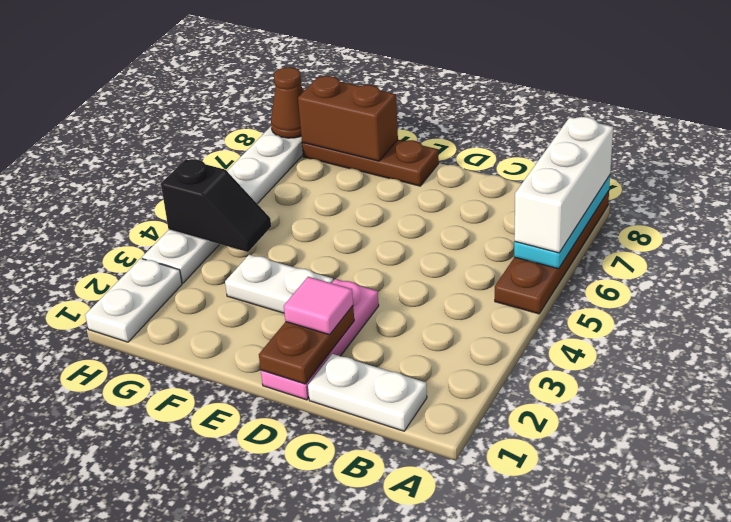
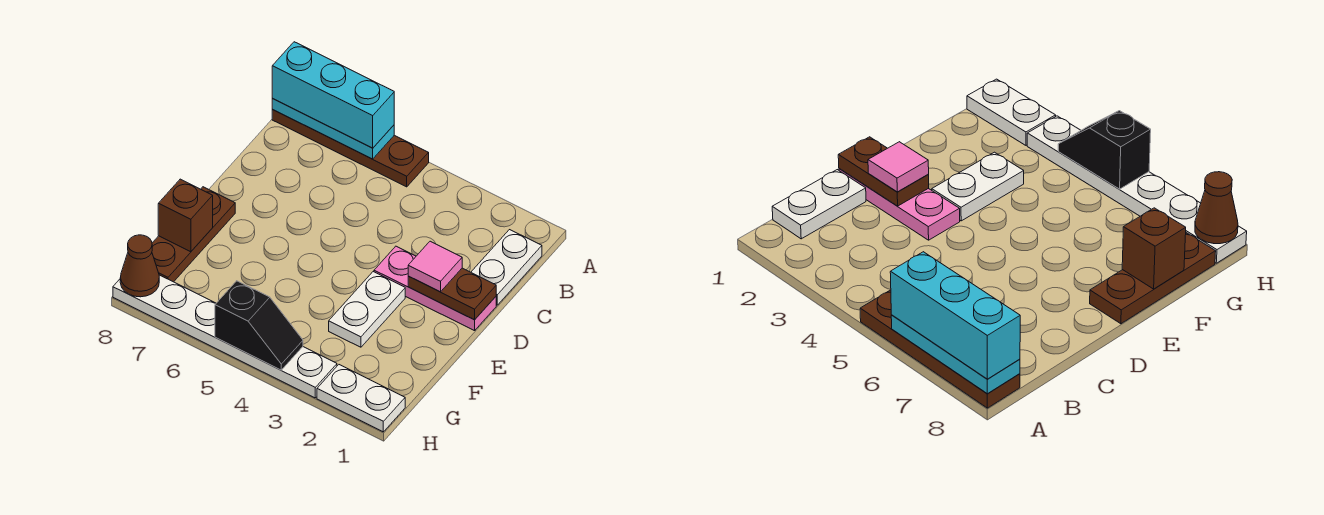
white brick A6:A8 level 3 -> cyan brick A6:A8 level 3
brown brick F8:G8 level 2 -> brown brick F8 level 2
black slope G4:H4 level 2 top H -> black slope H4:H5 level 2 top 5

